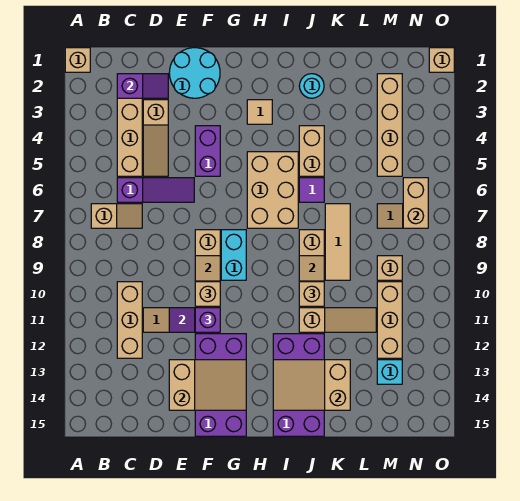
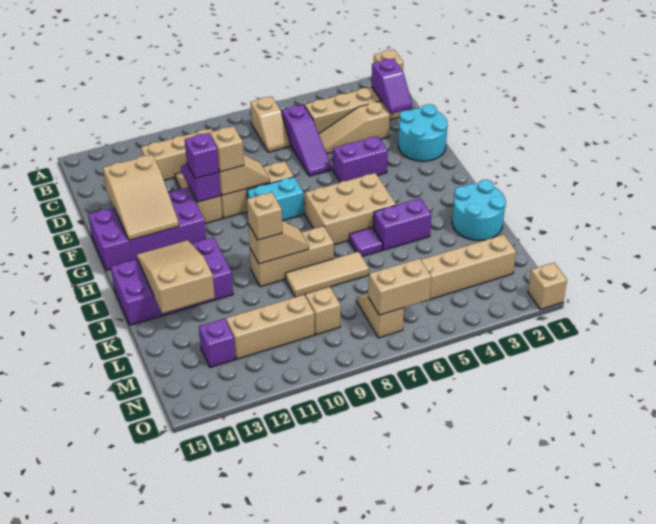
tan tile H3 level 1 -> none
cyan round brick J2 level 1 -> cyan round brick J1:K2 level 1
tan brick J4:J5 level 1 -> purple brick J4:J5 level 1
tan slope J11:L11 level 1 top J -> none
cyan brick M13 level 1 -> purple brick M13 level 1

